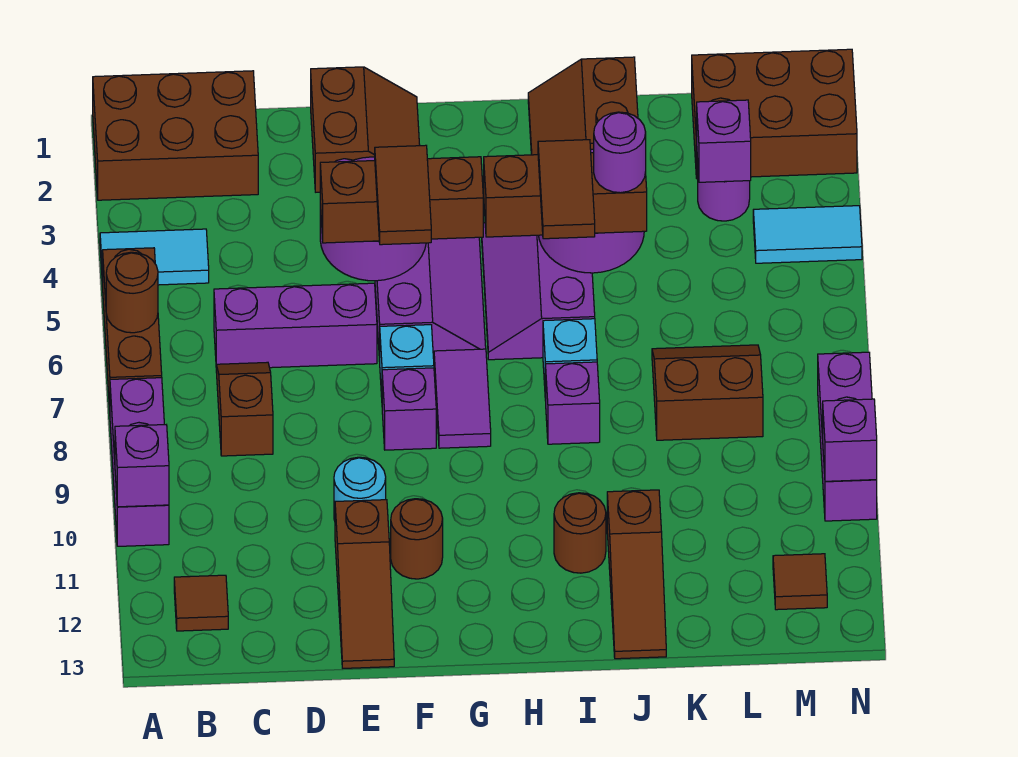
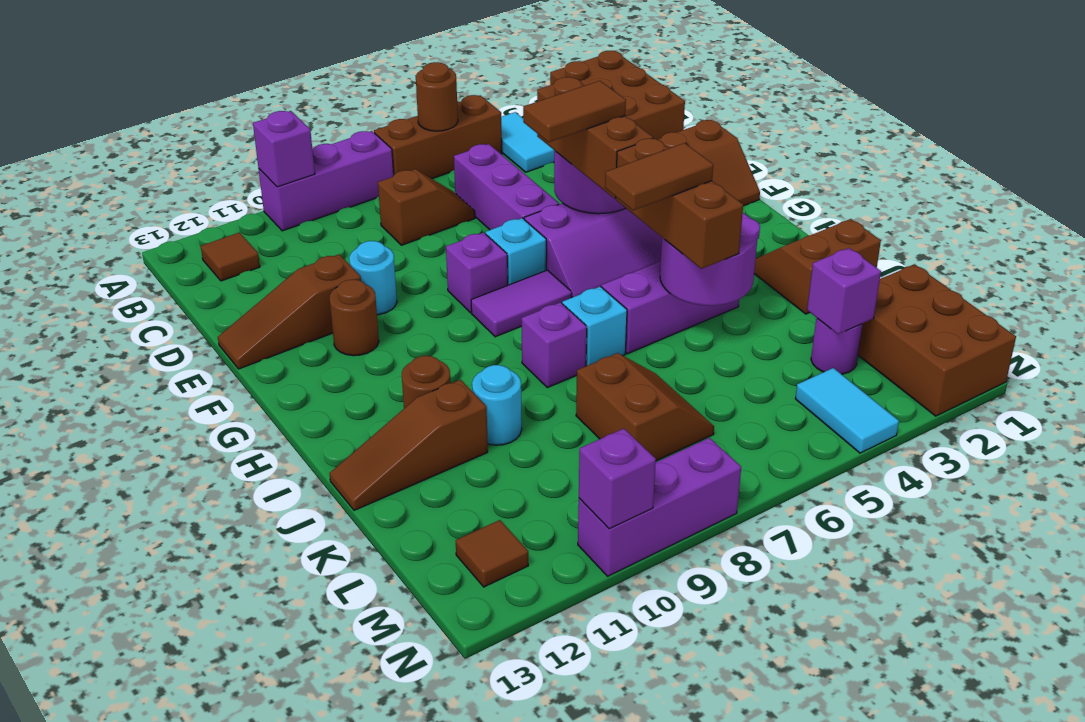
purple round brick J5 level 4 -> none
none -> cyan round brick J10 level 1

